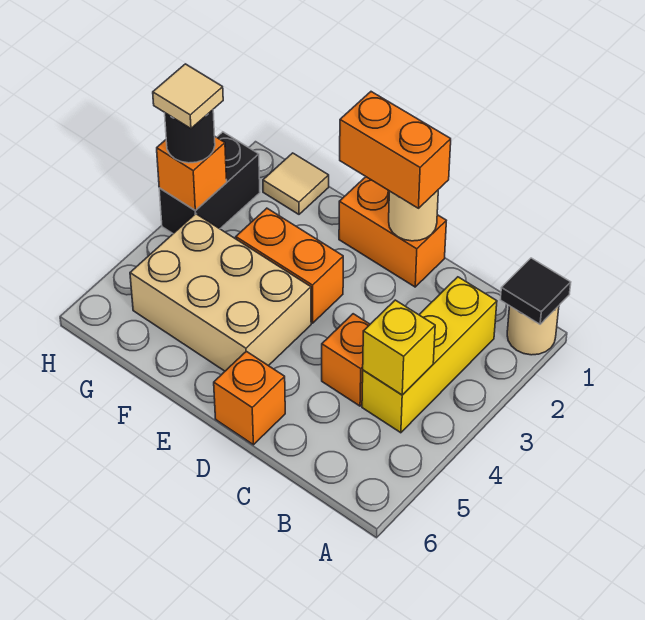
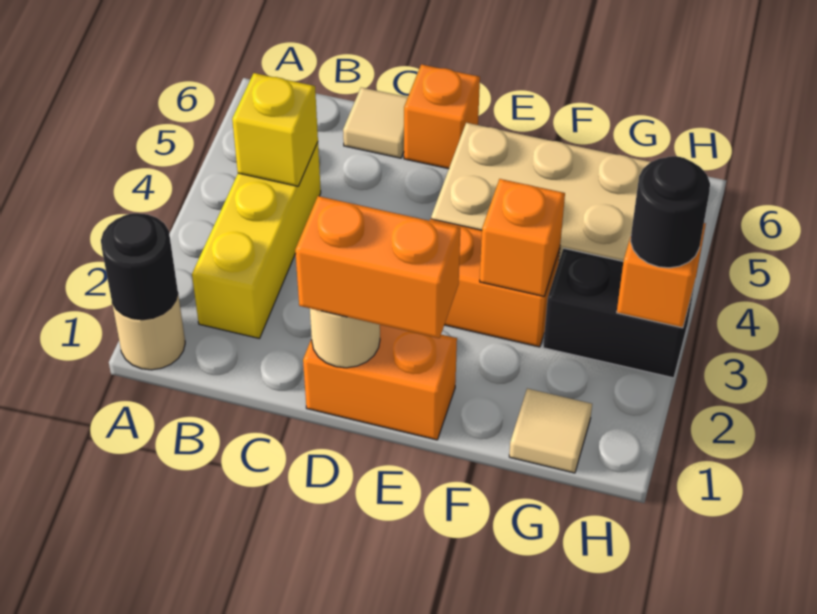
black tile A1 level 2 -> black round brick A1 level 2
orange brick C4 level 1 -> orange brick F3 level 2
black brick H2:H3 level 1 -> black brick G3:H3 level 1
tan tile H3 level 4 -> tan tile C6 level 1

